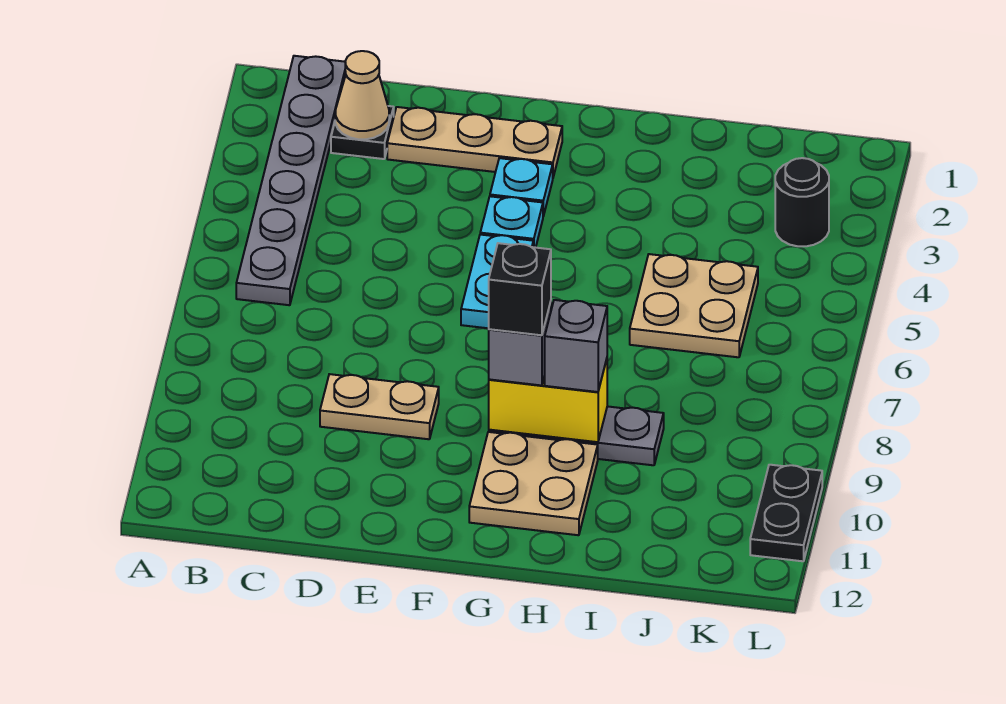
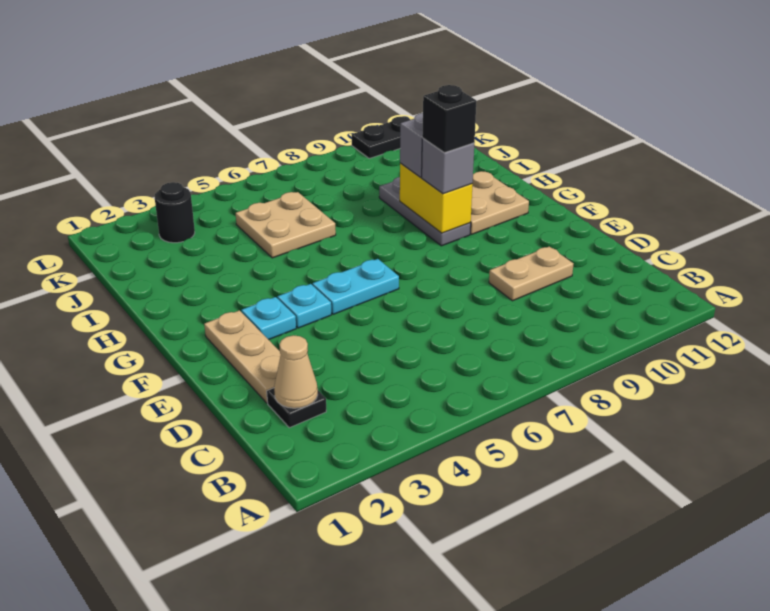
grey plate B1:B6 level 1 -> none
tan plate D9:E9 level 1 -> tan plate D9:D10 level 1

